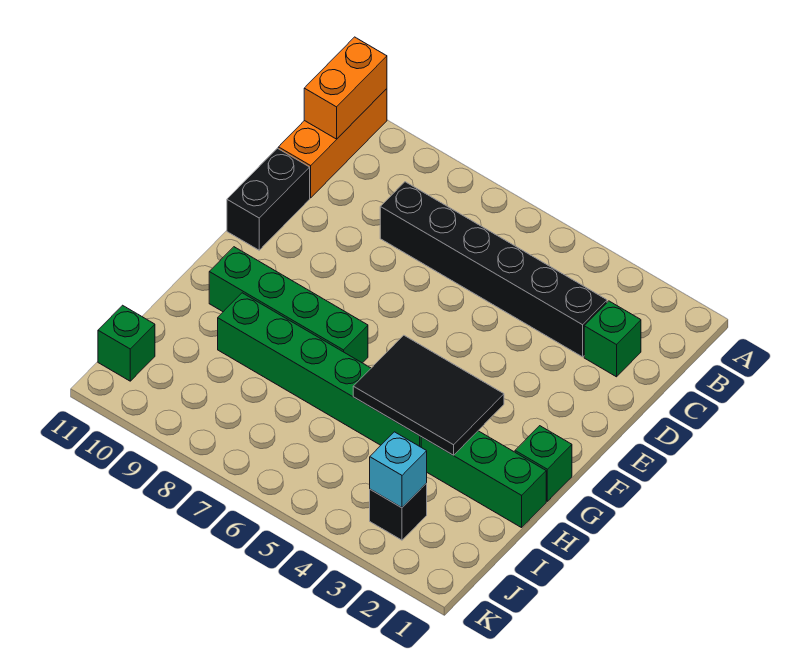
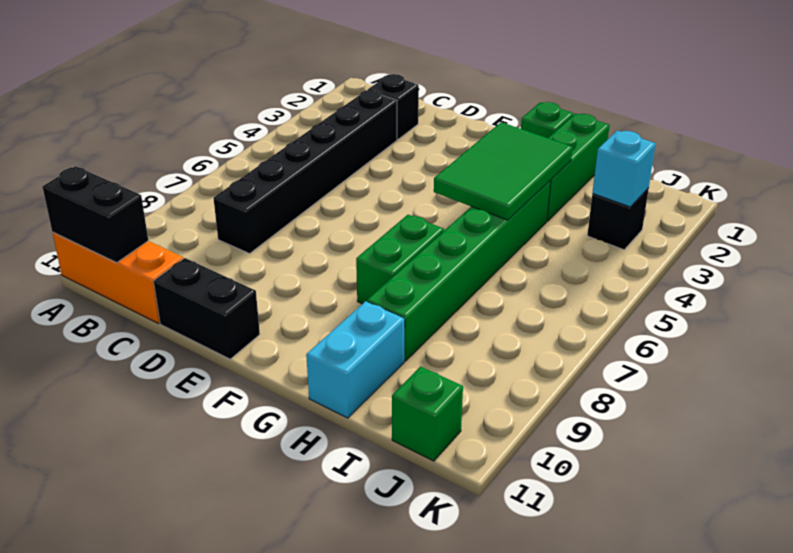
orange brick A11:B11 level 2 -> black brick A11:B11 level 2
green brick C2 level 1 -> black brick C2 level 1
black tile G3:H5 level 2 -> green tile G3:H5 level 2
green brick G7:G10 level 1 -> green brick G7:G8 level 1
none -> cyan brick H10:H11 level 1

